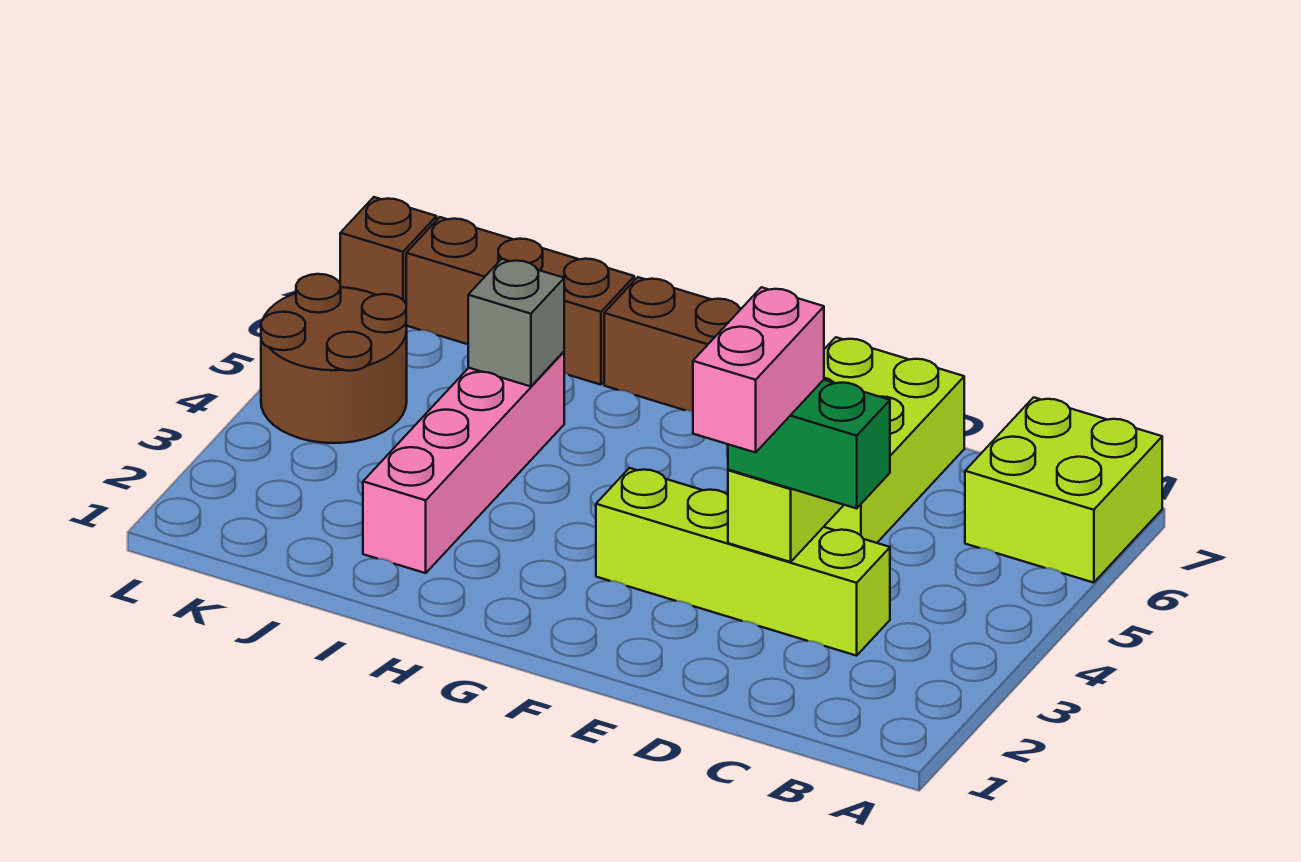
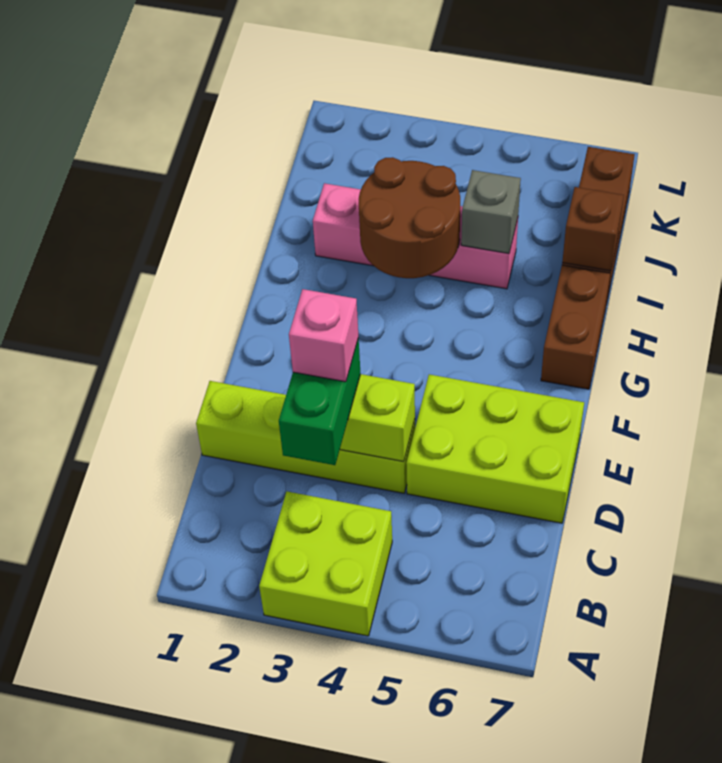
lime brick A6:B7 level 1 -> lime brick A3:B4 level 1
lime brick C3:F3 level 1 -> lime brick D1:D4 level 1
pink brick D2:D3 level 4 -> pink brick D3 level 4
brown round brick K4:L5 level 1 -> brown round brick H3:I4 level 2
brown brick L7 level 1 -> brown brick I7 level 2

